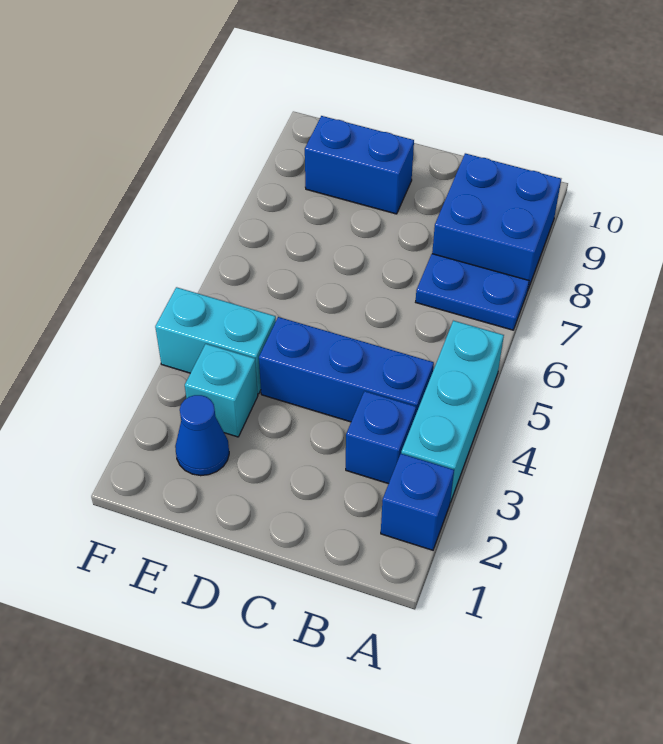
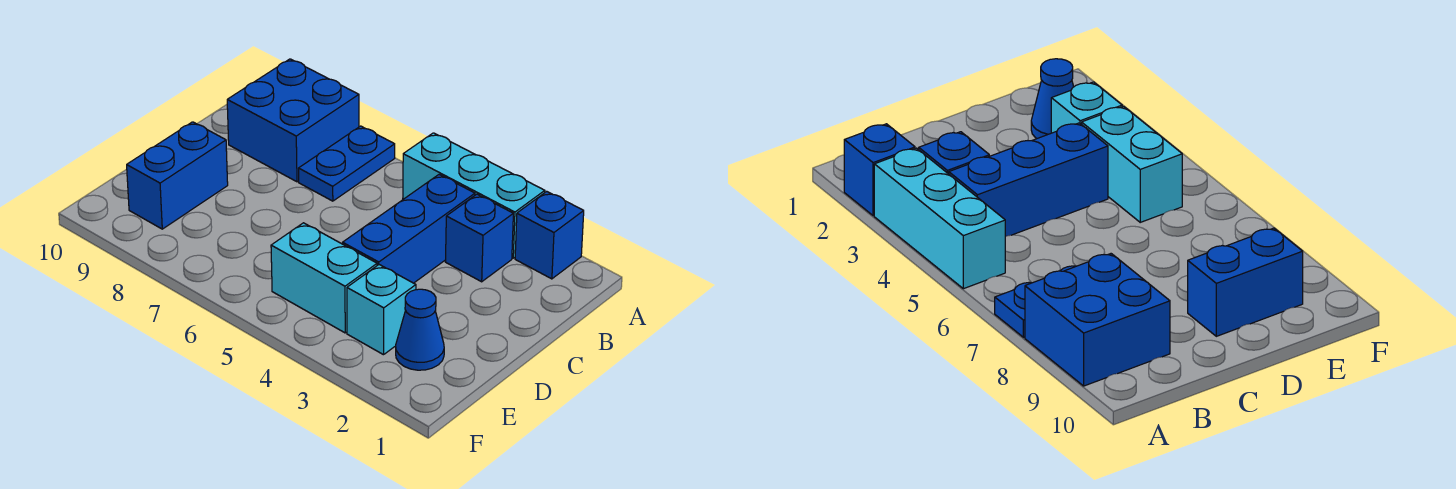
cyan brick E4:F4 level 1 -> cyan brick E4:E5 level 1

